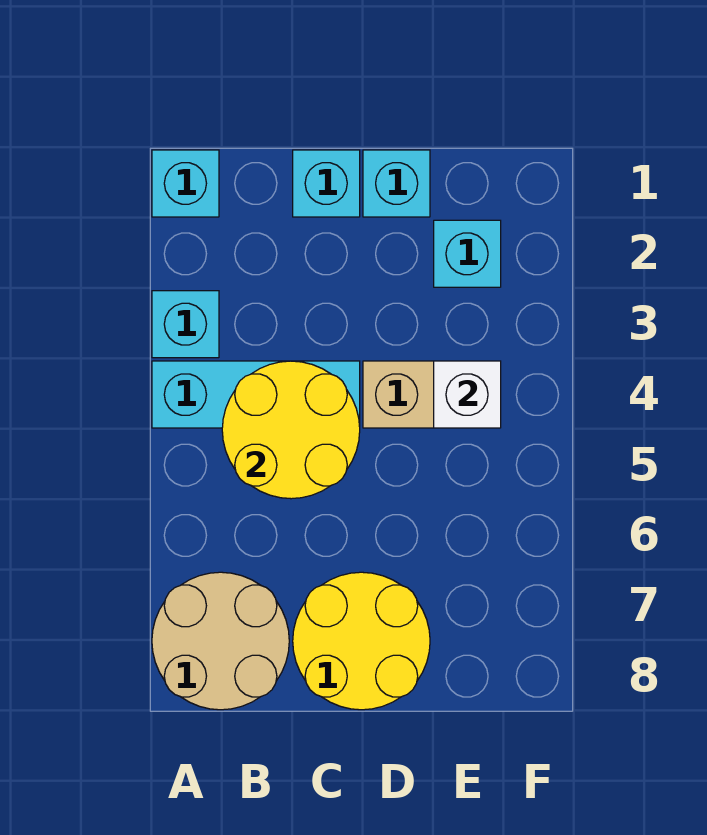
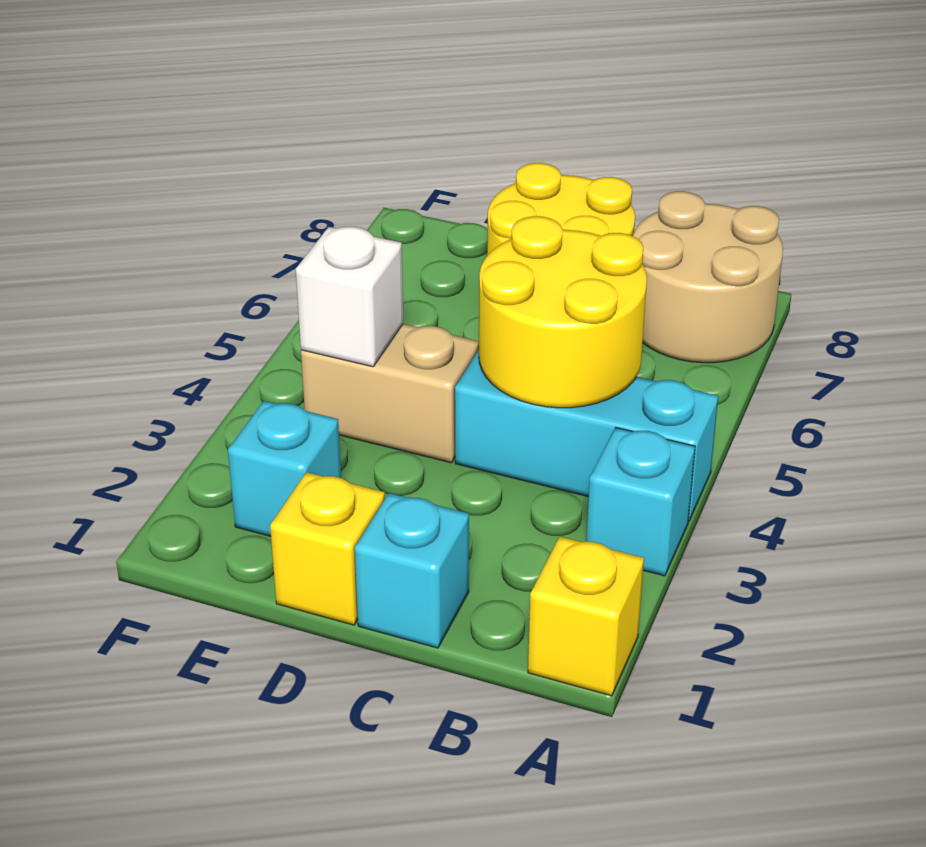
cyan brick A1 level 1 -> yellow brick A1 level 1
cyan brick D1 level 1 -> yellow brick D1 level 1

